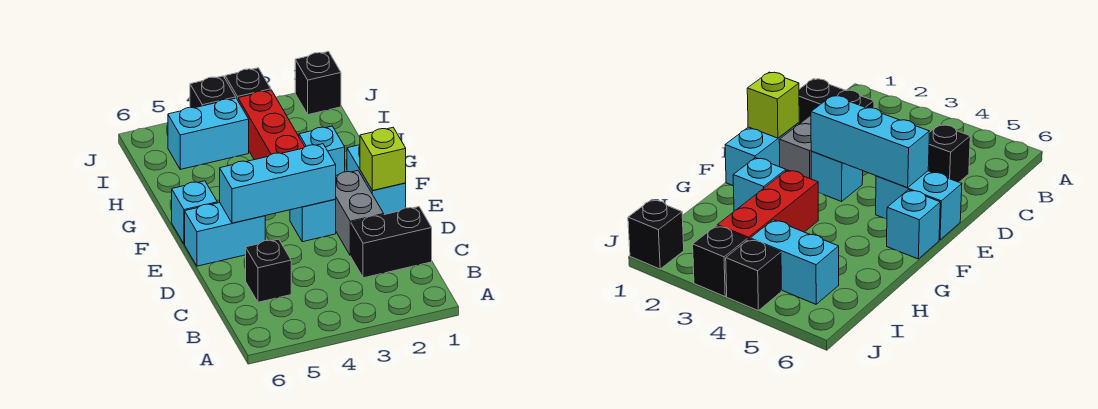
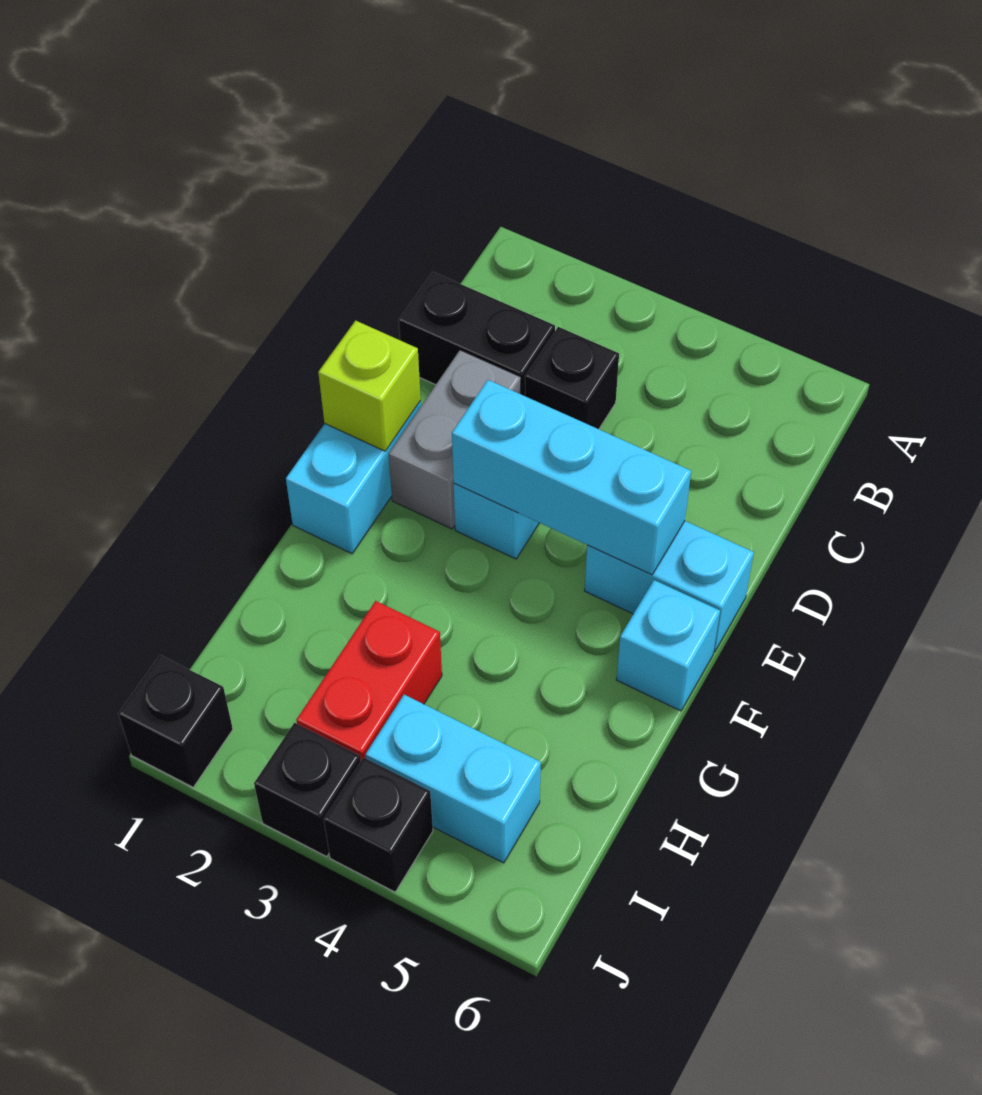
black brick C5 level 1 -> black brick C3 level 1
cyan brick G2 level 1 -> none
red brick G3:I3 level 1 -> red brick H3:I3 level 1

